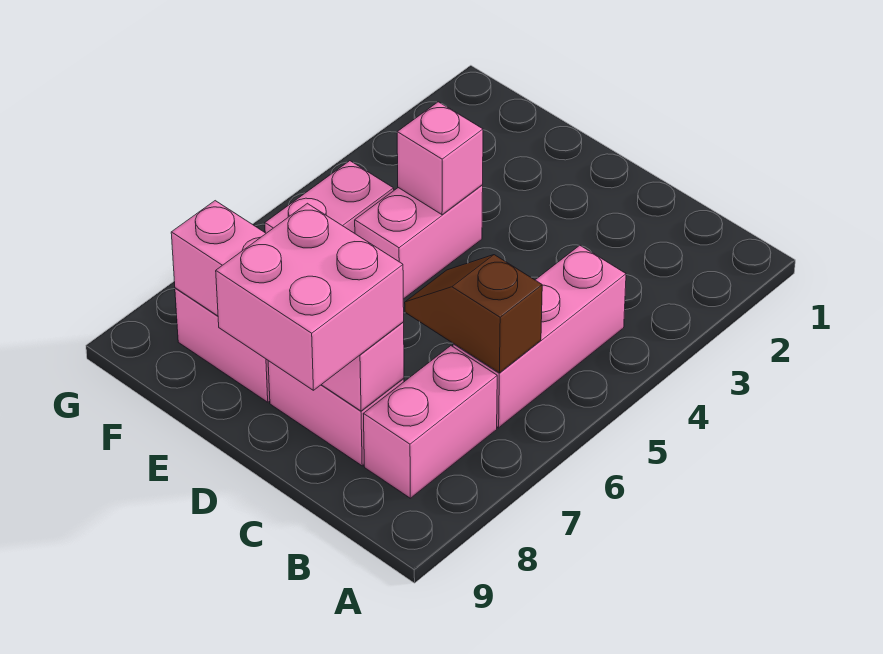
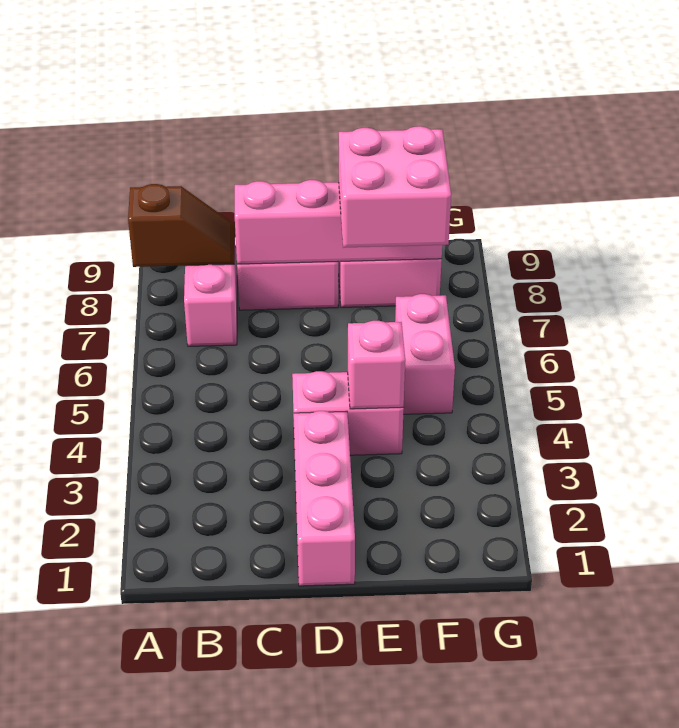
pink brick B4:B6 level 1 -> pink brick D1:D3 level 1
brown slope B6:C6 level 2 top B -> brown slope A8:B8 level 2 top A
pink brick C8:D9 level 3 -> pink brick E7:F8 level 3
pink brick E4:E5 level 1 -> pink brick D4:E4 level 1

